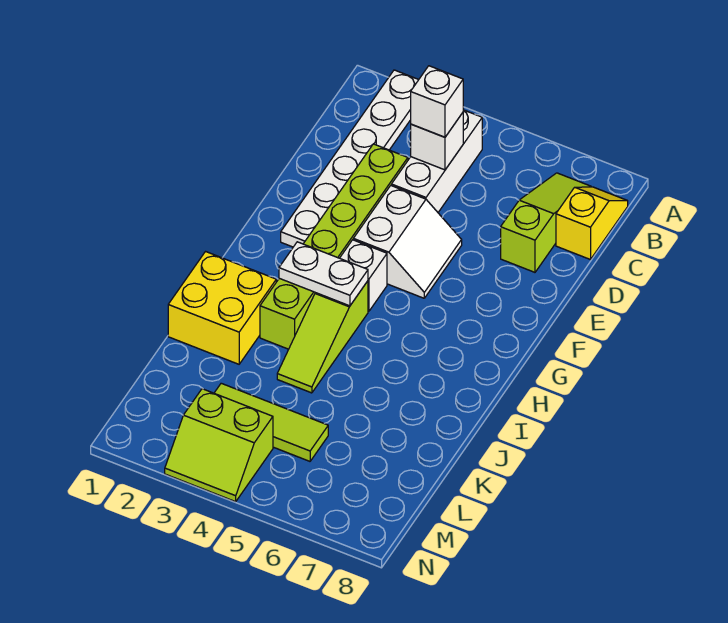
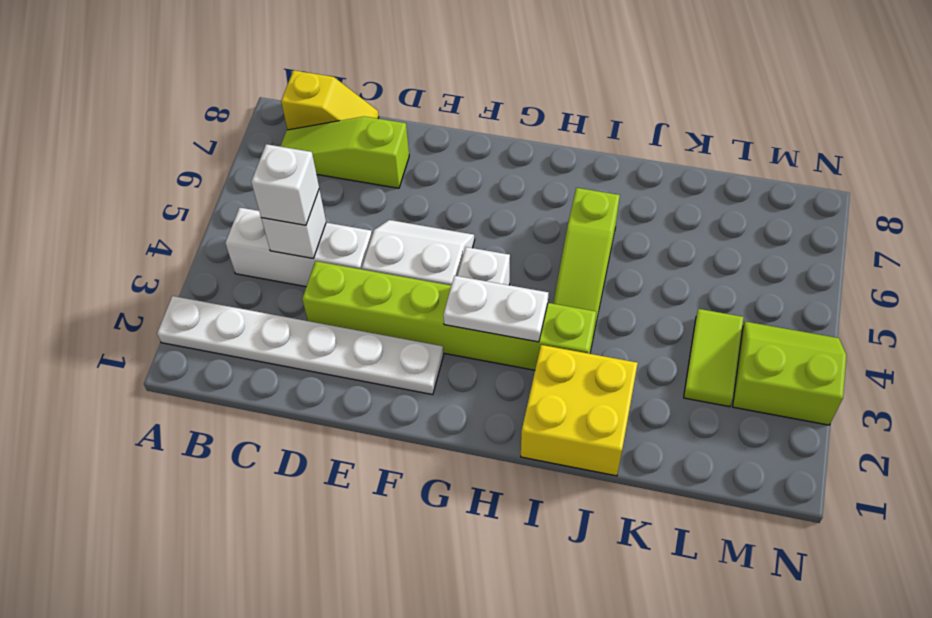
yellow slope B8:C8 level 1 top C -> yellow slope B8:C8 level 1 top B
white plate H3:H4 level 2 -> white plate G3:H3 level 2
lime slope H4:J4 level 1 top H -> lime slope I4:I6 level 1 top 6
lime tile L3:L5 level 1 -> lime tile L3:L4 level 1
lime slope M3:N4 level 1 top M -> lime slope M3:N4 level 1 top 3

